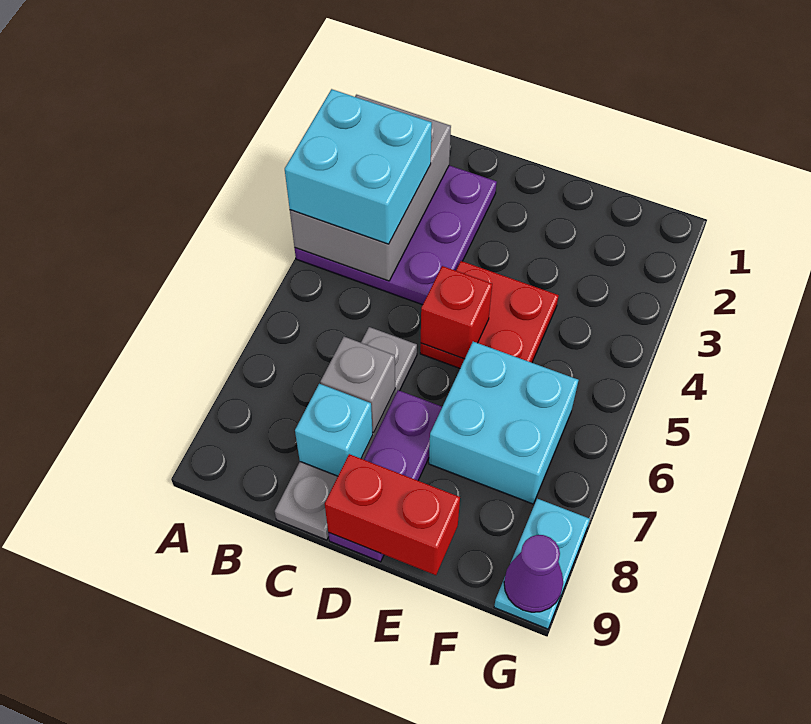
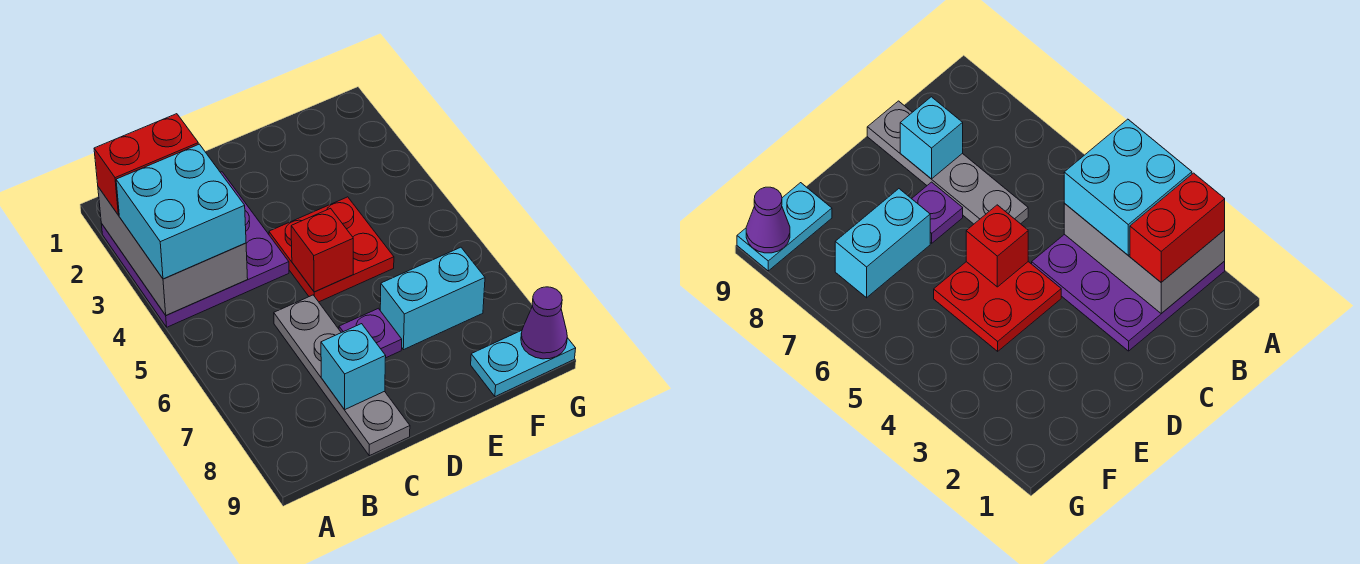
grey brick C7 level 2 -> none
purple plate D7:D9 level 1 -> purple plate D7 level 1
red brick D9:E9 level 2 -> red brick A2:B2 level 3
cyan brick E6:F7 level 1 -> cyan brick E7:F7 level 1
cyan plate G8:G9 level 1 -> cyan plate F9:G9 level 1

